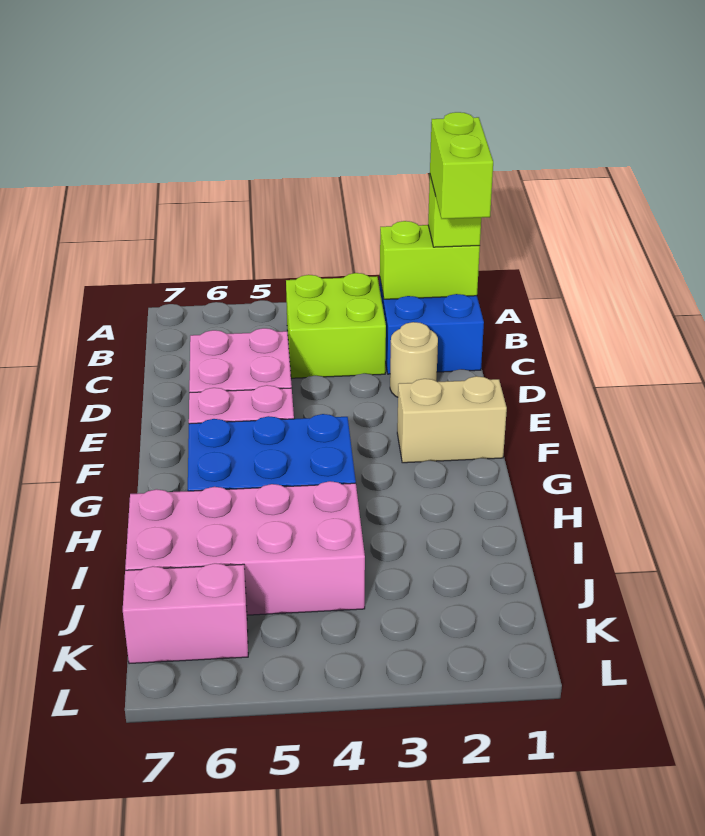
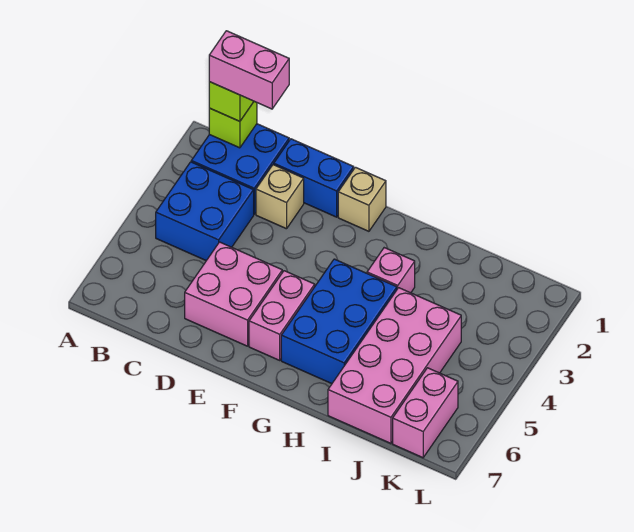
lime brick B1:B2 level 2 -> lime brick B1 level 2
lime brick B1:C1 level 4 -> pink brick B1:C1 level 4
lime brick B3:C4 level 1 -> blue brick B3:C4 level 1
none -> blue brick D1:E1 level 1
tan round brick D2 level 1 -> tan brick D2 level 1
tan brick F1:F2 level 1 -> tan brick F1 level 1
none -> pink brick H3 level 1

